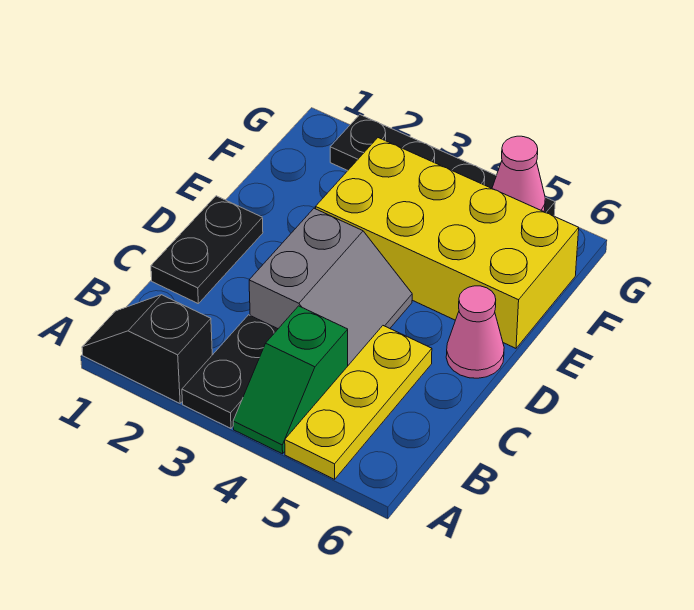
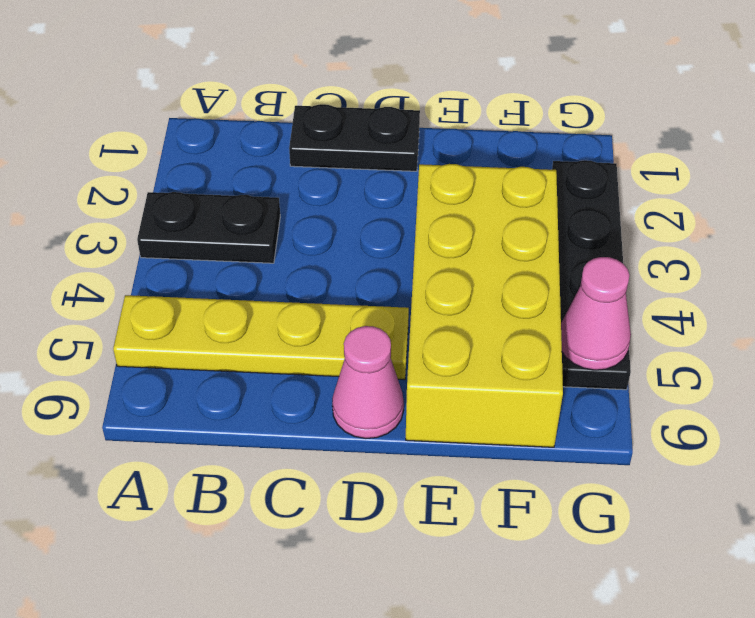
black slope A1:A2 level 1 top 2 -> none
green slope A4:B4 level 1 top B -> none
yellow plate A5:C5 level 1 -> yellow plate A5:D5 level 1
grey slope C3:D4 level 1 top 3 -> none

